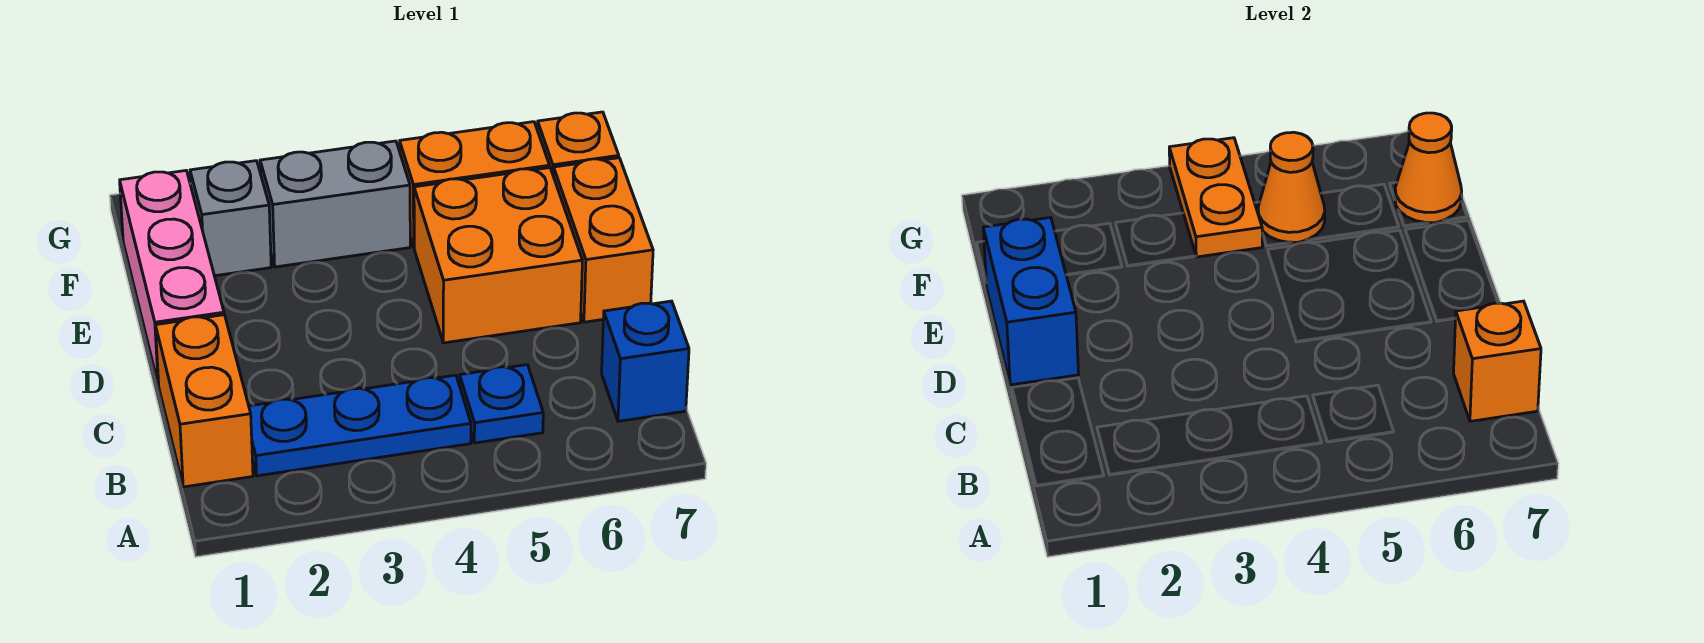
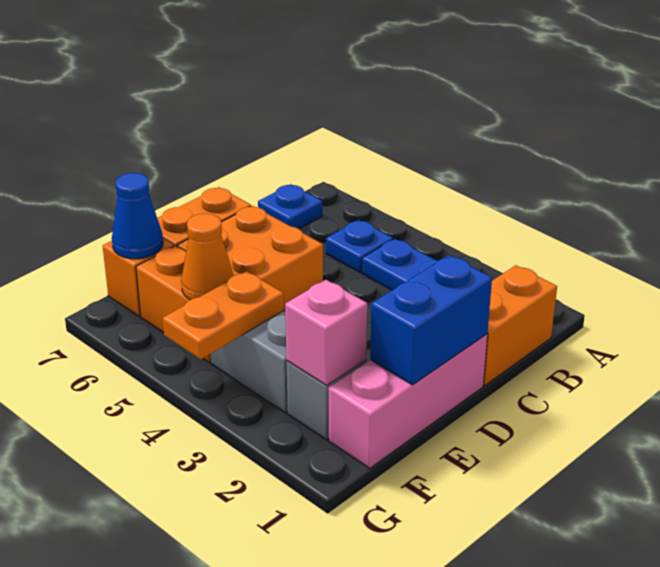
blue brick B7 level 1 -> blue plate B7 level 1
orange brick B7 level 2 -> none
none -> pink brick F2 level 2
orange cone F7 level 2 -> blue cone F7 level 2

